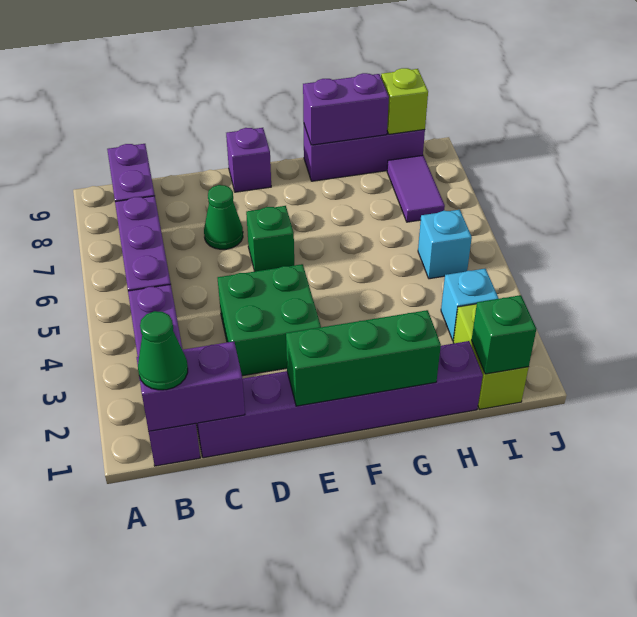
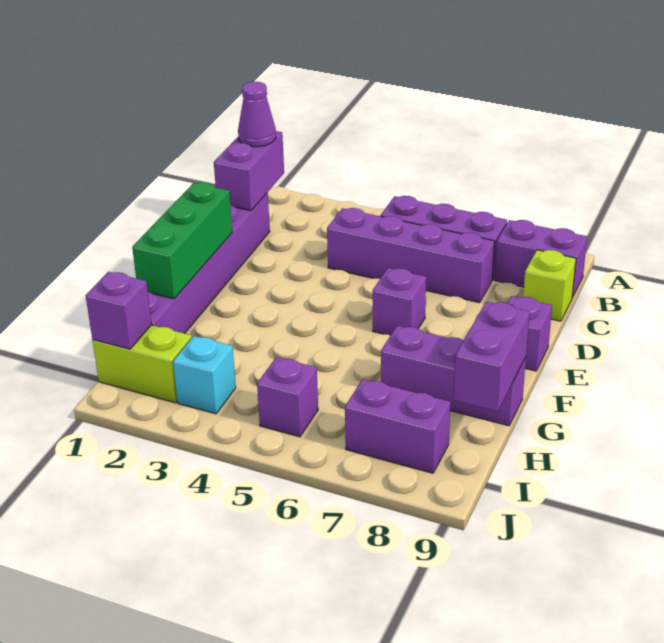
purple brick B1:B4 level 1 -> purple brick C4:C7 level 1
green cone B1 level 3 -> purple cone B1 level 3
green brick D3:E4 level 1 -> none
green cone D7 level 1 -> none
green brick E6 level 1 -> purple brick E6 level 1
purple brick G9:I9 level 1 -> purple brick G7:G9 level 1
green brick I1 level 2 -> purple brick I1 level 2
cyan brick I5 level 1 -> purple brick I5 level 1
purple tile I7:I8 level 1 -> purple brick I7:I8 level 1
lime brick I9 level 2 -> lime brick C9 level 1

